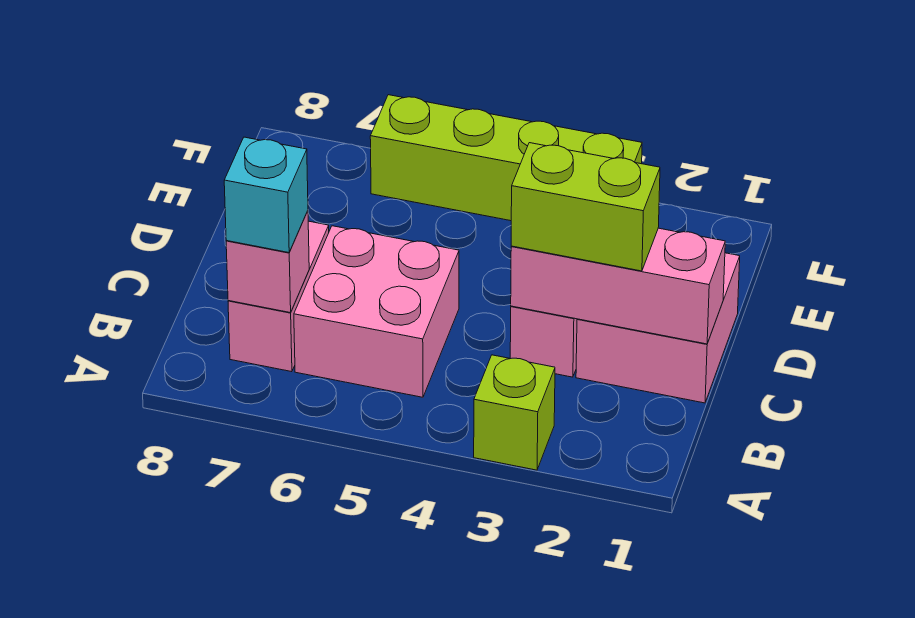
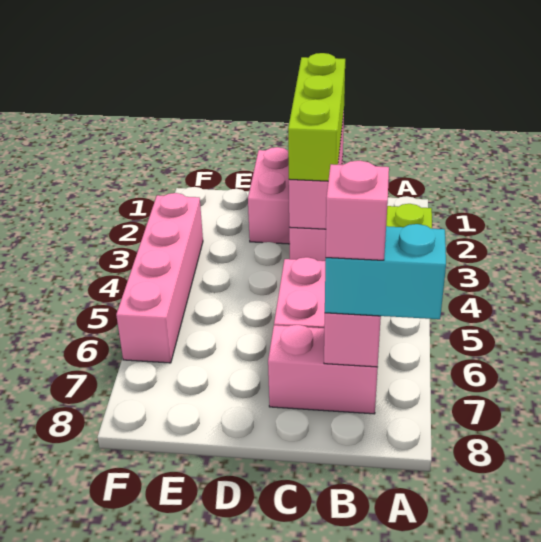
cyan brick B7 level 3 -> cyan brick A7:B7 level 3
none -> pink brick B7 level 4
lime brick C2:C3 level 3 -> lime brick C1:C3 level 3
lime brick F3:F6 level 1 -> pink brick F3:F6 level 1

